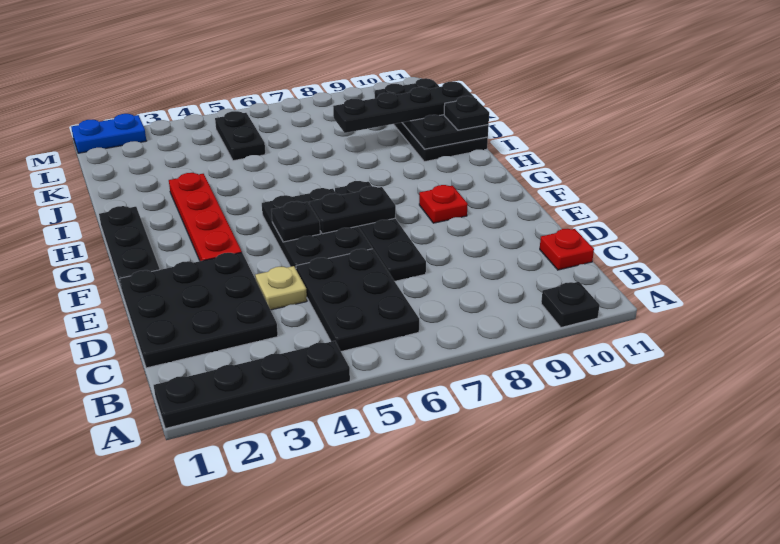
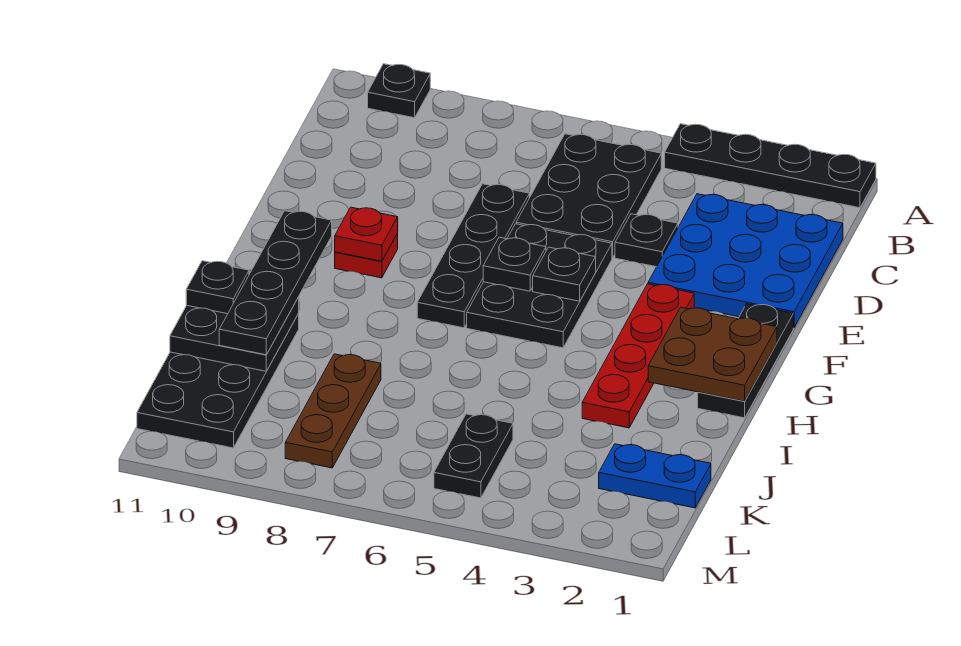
black plate C1:E3 level 1 -> blue plate C1:E3 level 1
red plate C11 level 1 -> red plate F9 level 2
tan plate D4 level 1 -> black plate D4 level 1
black plate F6:F7 level 2 -> black plate F6 level 2
none -> brown plate G1:H2 level 2
none -> brown plate J8:L8 level 1
black plate J8:J11 level 3 -> black plate G10:J10 level 3
blue plate M1:M2 level 1 -> blue plate K1:K2 level 1

